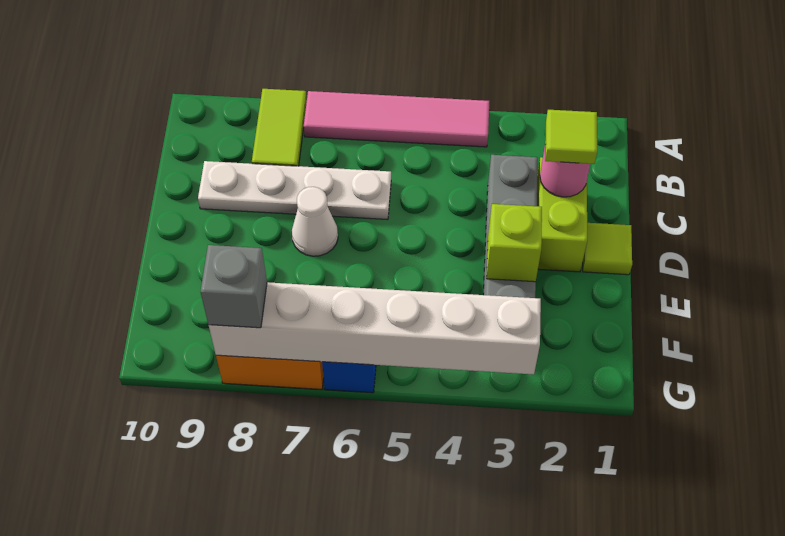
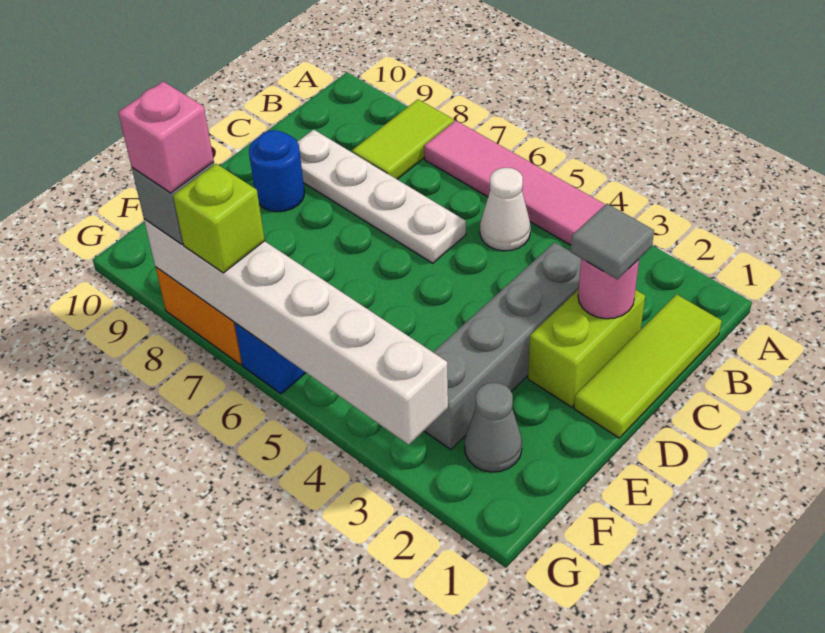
lime tile C2 level 3 -> grey tile C2 level 3
lime tile D1 level 1 -> lime tile B1:D1 level 1
white cone D7 level 1 -> white cone B5 level 1
none -> blue round brick D9 level 1
lime brick E3 level 2 -> lime brick G7 level 3
none -> grey cone F2 level 1
none -> pink brick G8 level 4

